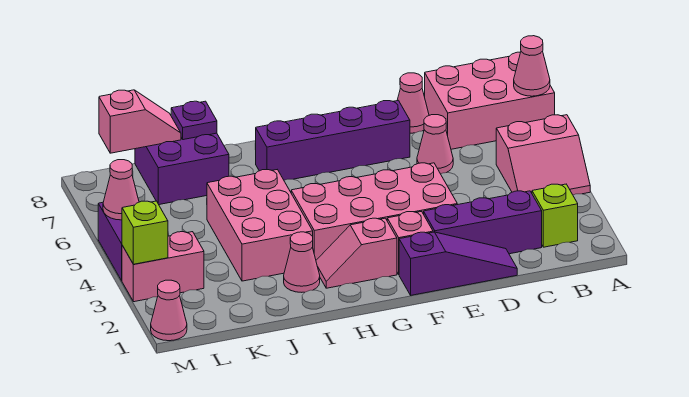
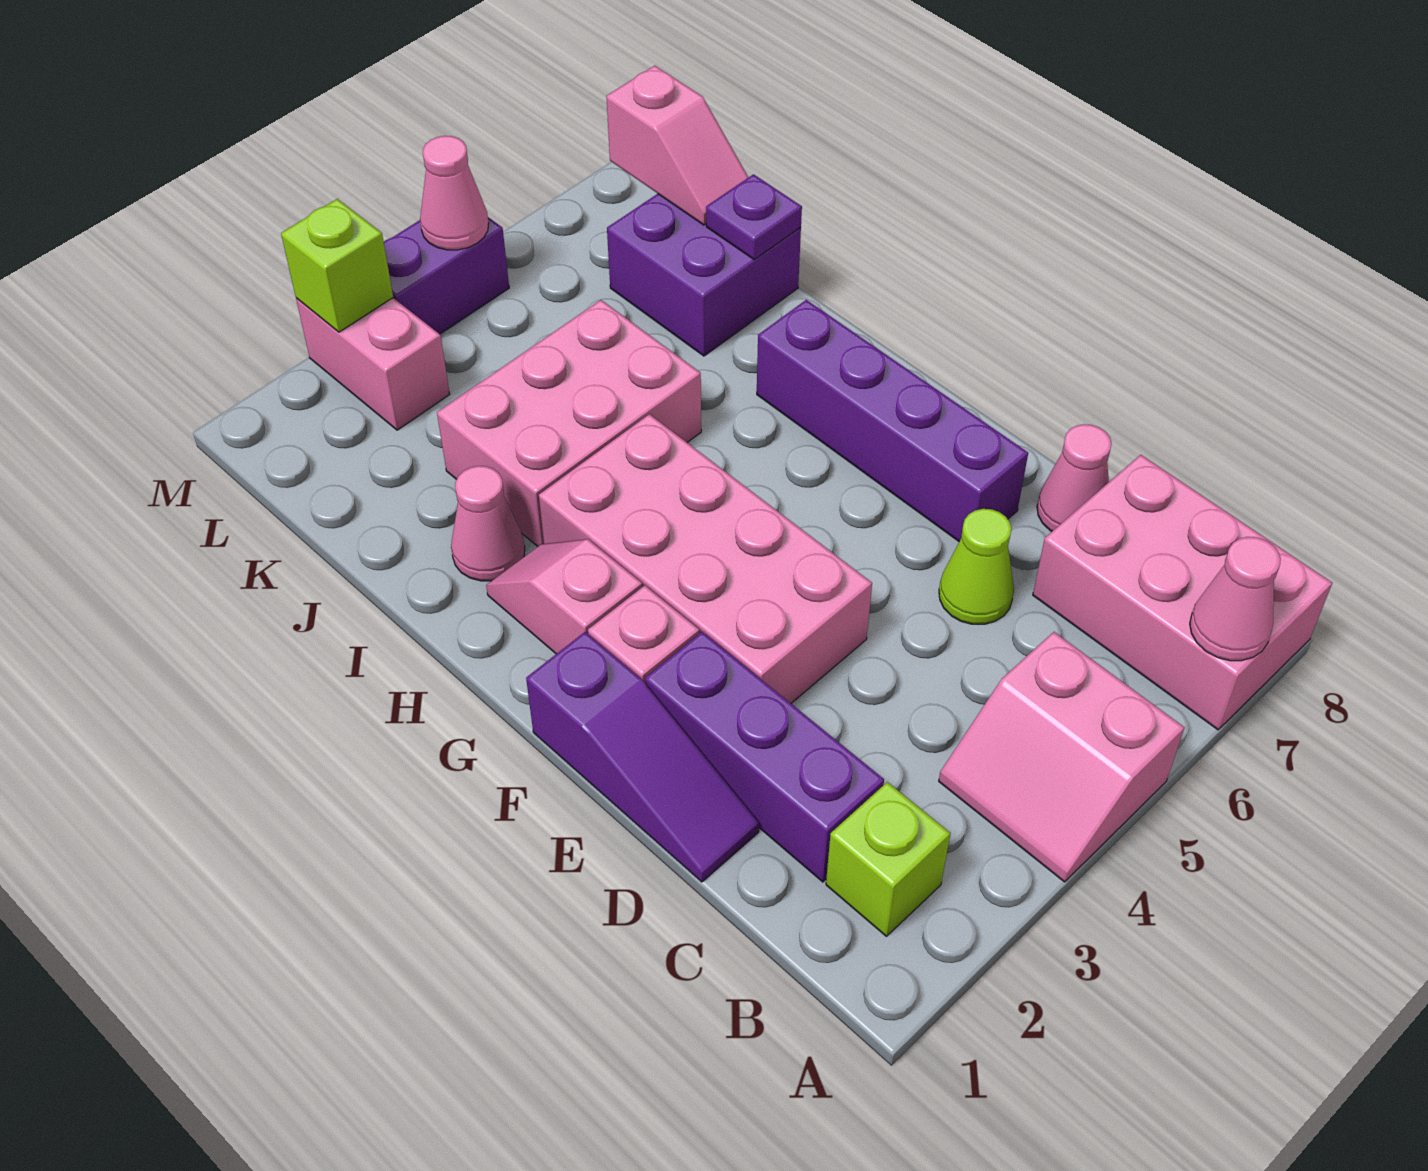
pink cone D6 level 1 -> lime cone D6 level 1
pink cone M1 level 1 -> none

